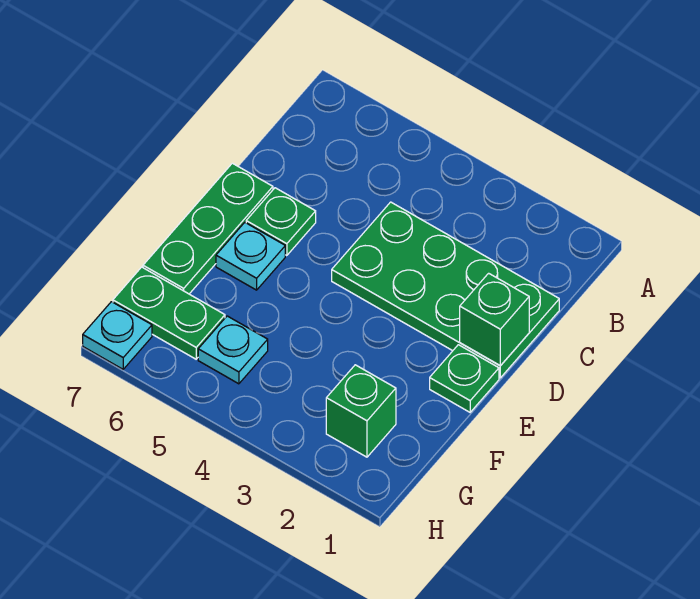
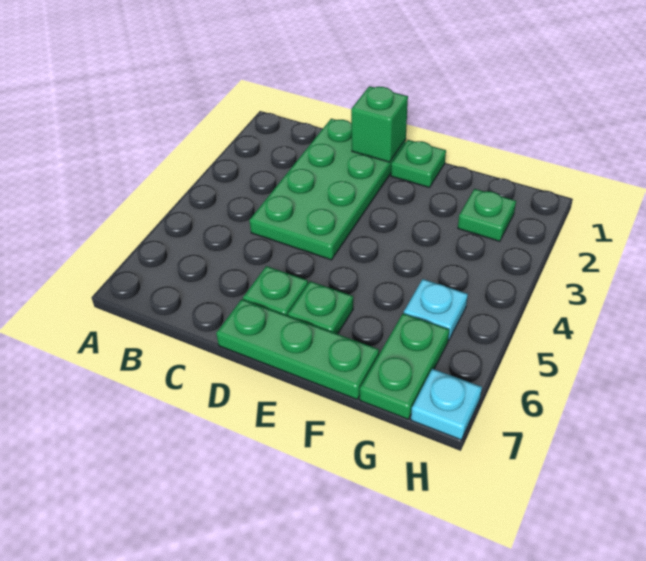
cyan plate E6 level 1 -> green plate E6 level 1
green brick G2 level 1 -> green plate G2 level 1

